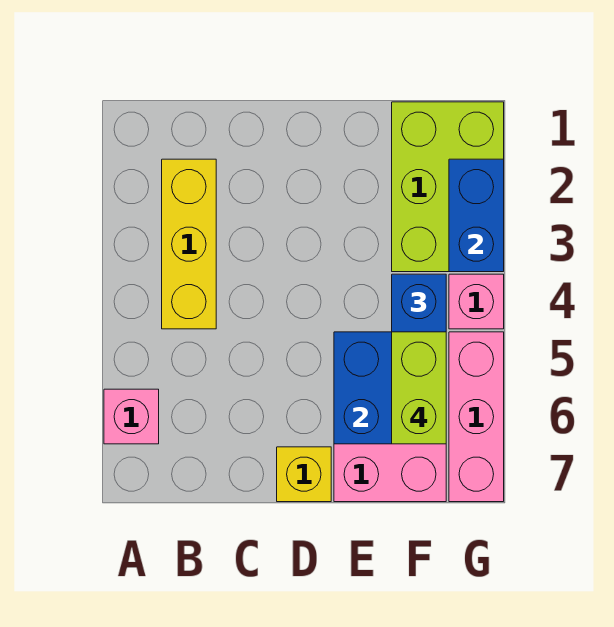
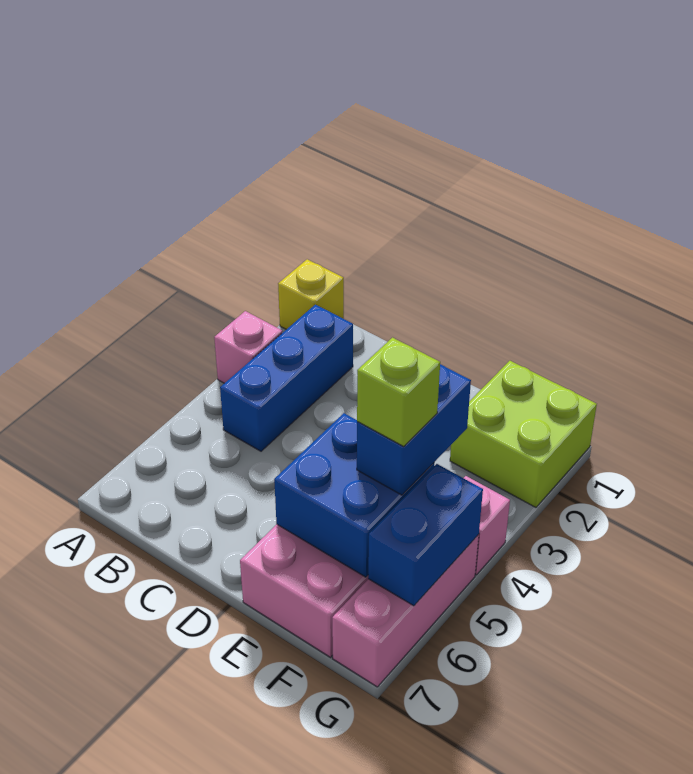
pink brick A6 level 1 -> pink brick A3 level 1
yellow brick B2:B4 level 1 -> blue brick B2:B4 level 1
yellow brick D7 level 1 -> yellow brick A1 level 1
lime brick F1:G3 level 1 -> lime brick F1:G2 level 1
lime brick F5:F6 level 4 -> lime brick F5 level 4
blue brick G2:G3 level 2 -> blue brick G5:G6 level 2

